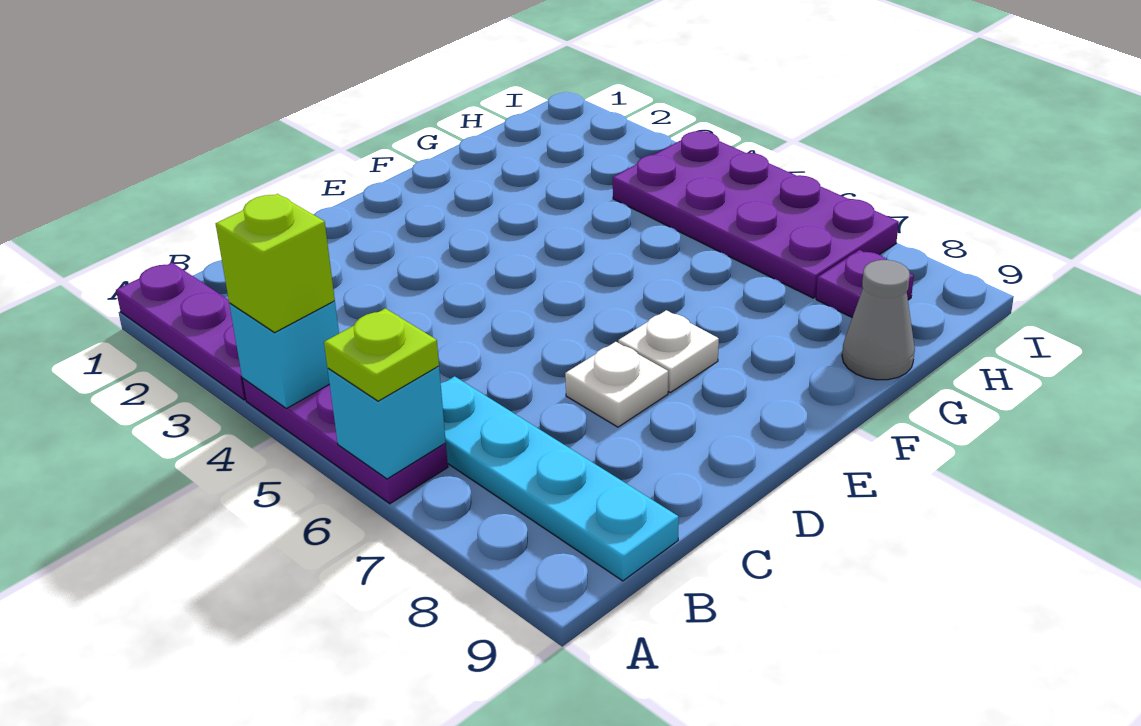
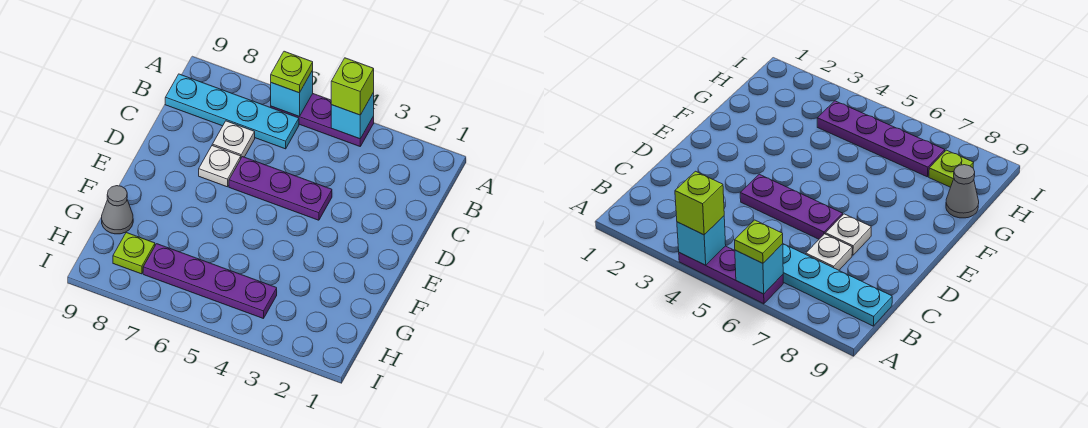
purple plate A1:A3 level 1 -> purple plate D4:D6 level 1
white plate E7 level 1 -> white plate C7 level 1
purple plate H4:I7 level 1 -> purple plate H4:H7 level 1
purple plate H8 level 1 -> lime plate H8 level 1

